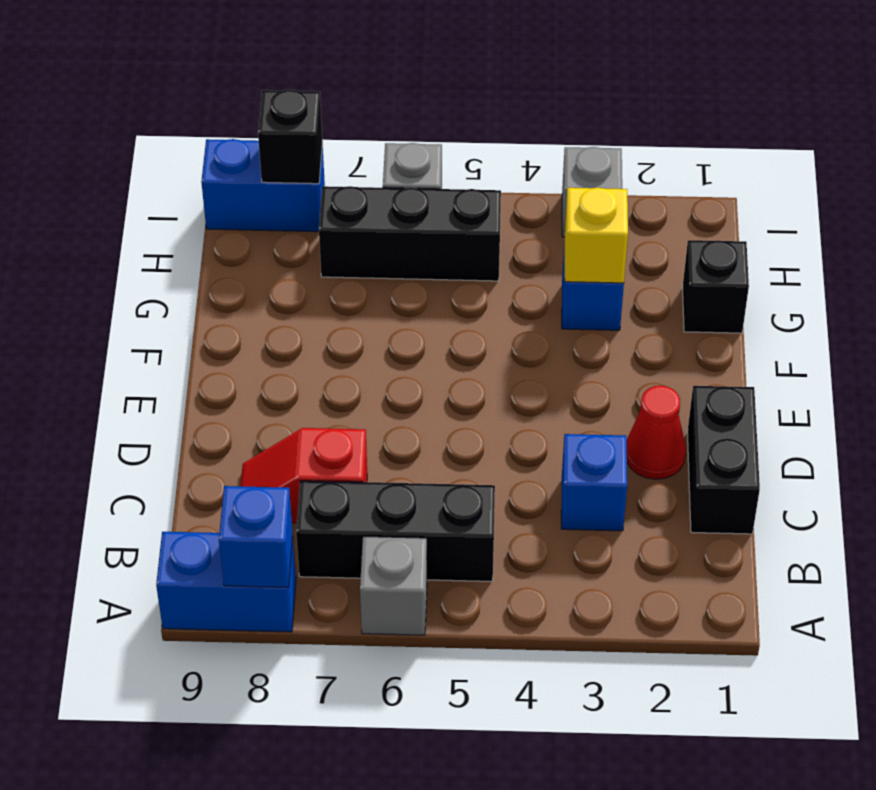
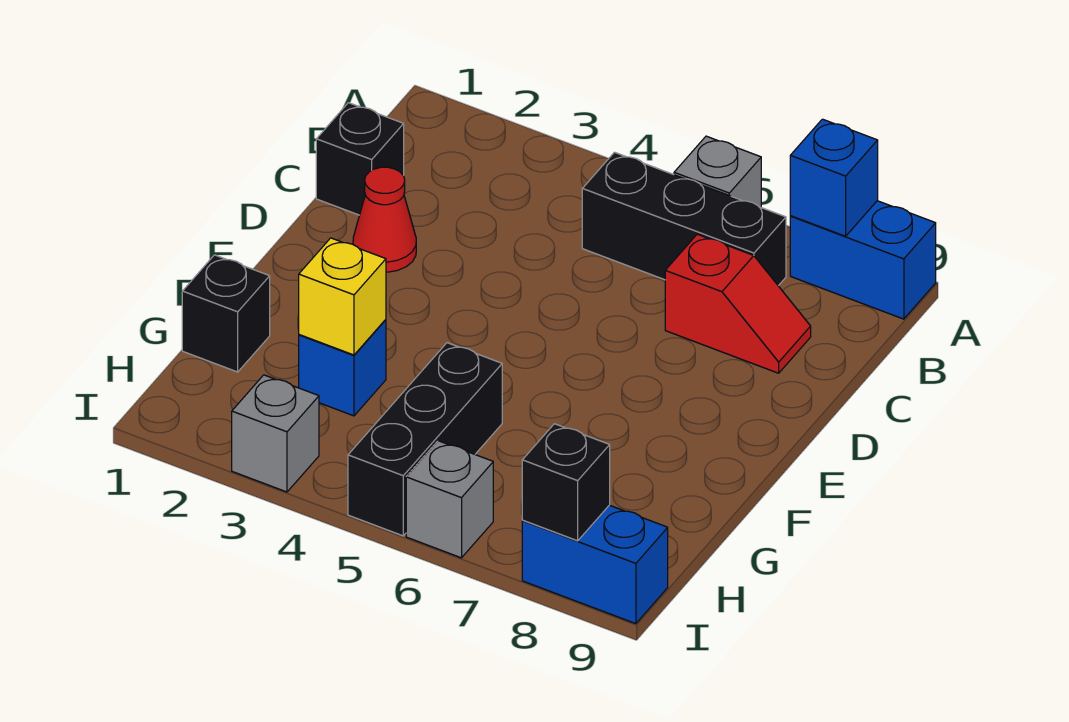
black brick C1:D1 level 1 -> black brick C1 level 1
blue brick C3 level 1 -> none
black brick H5:H7 level 1 -> black brick G5:I5 level 1

